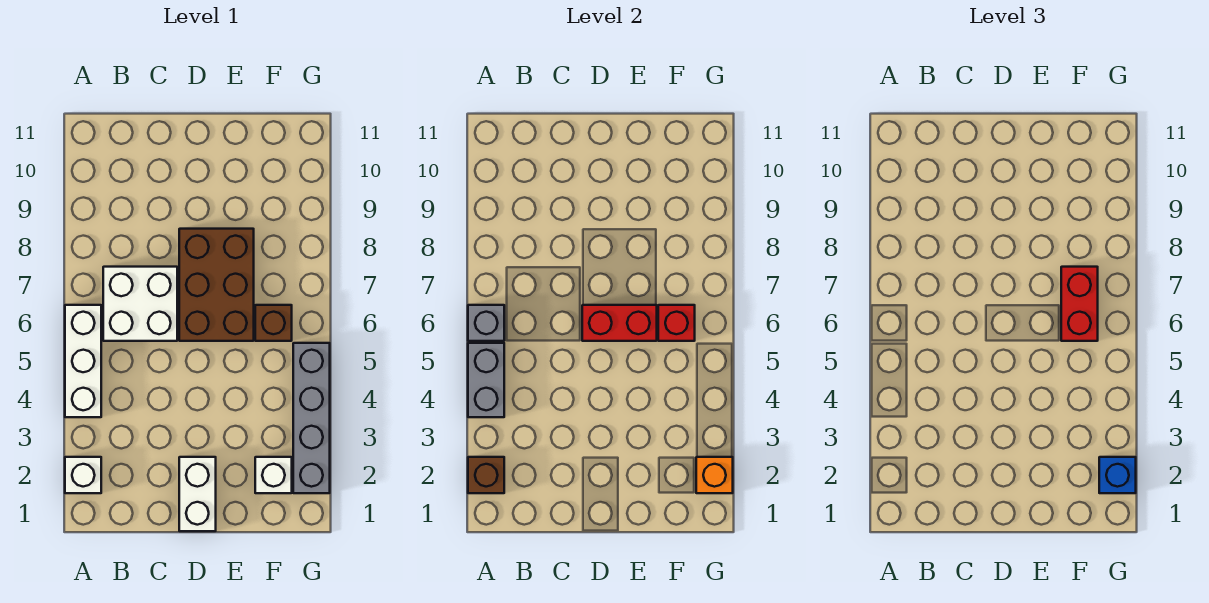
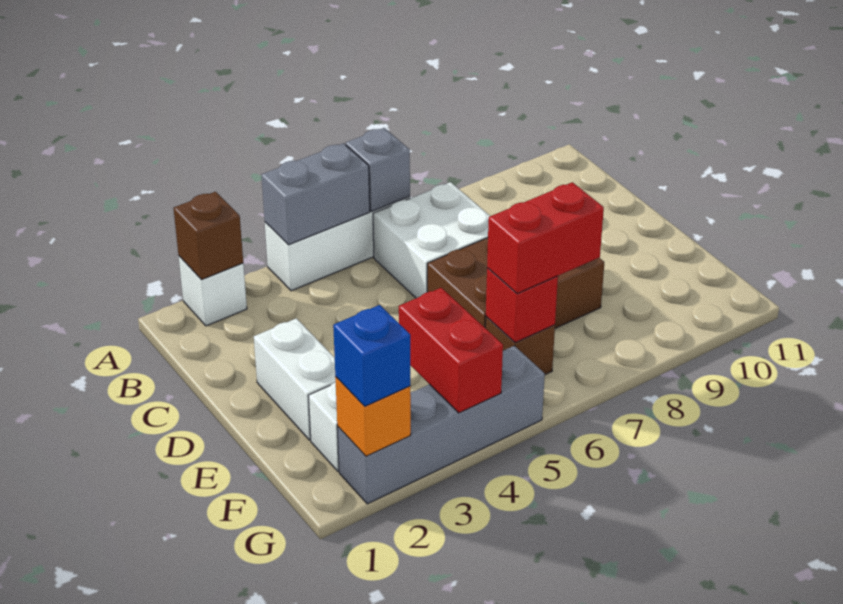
white brick D1:D2 level 1 -> white brick D2:E2 level 1
red brick D6:E6 level 2 -> red brick F4:G4 level 2

